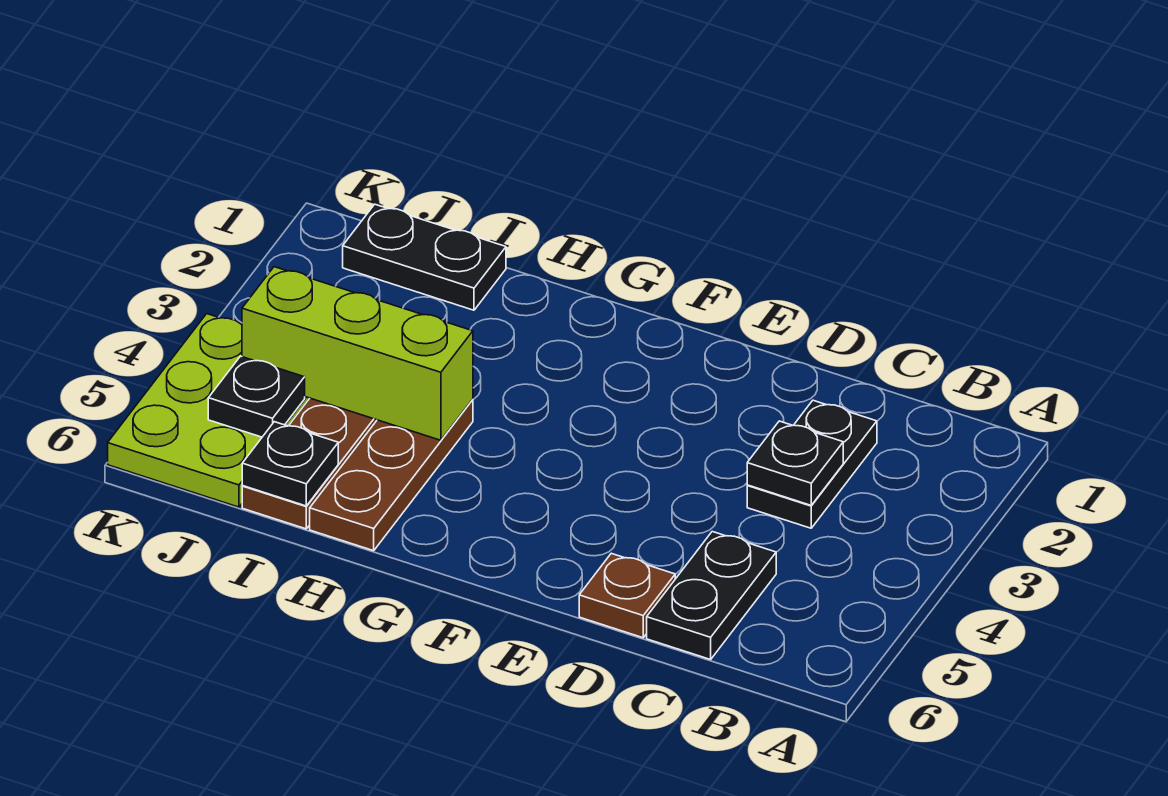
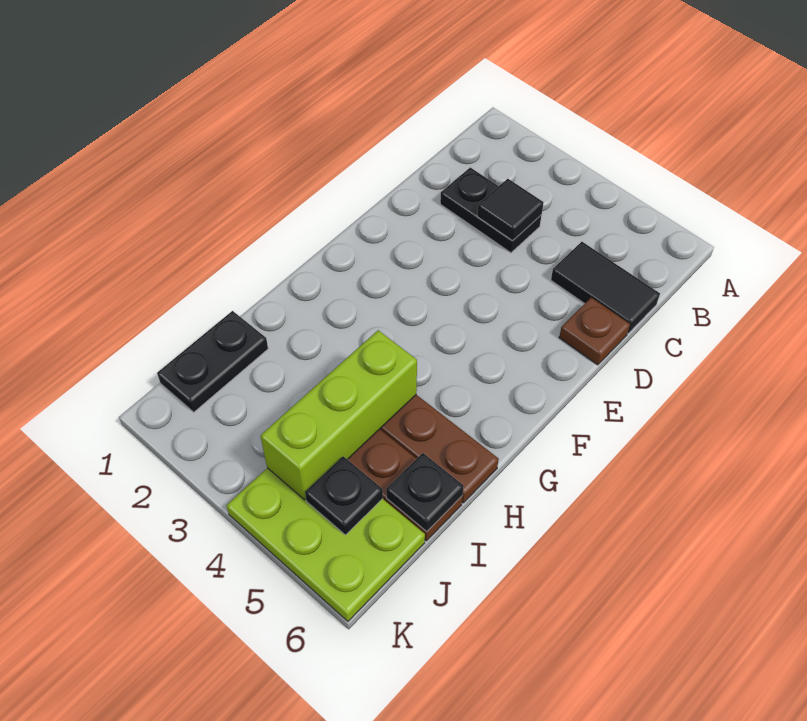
black plate C3 level 2 -> black tile C3 level 2
black plate C5:C6 level 1 -> black tile C5:C6 level 1

